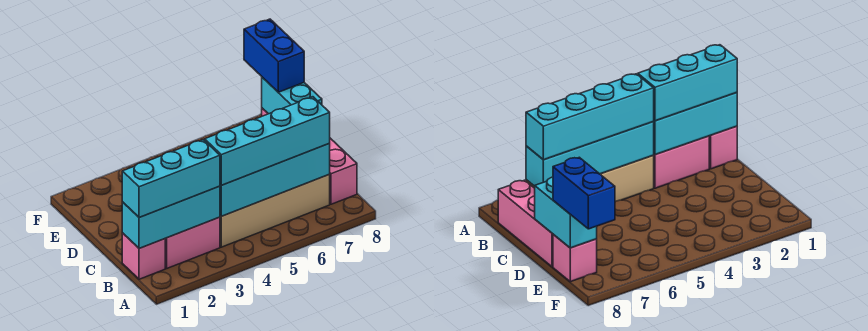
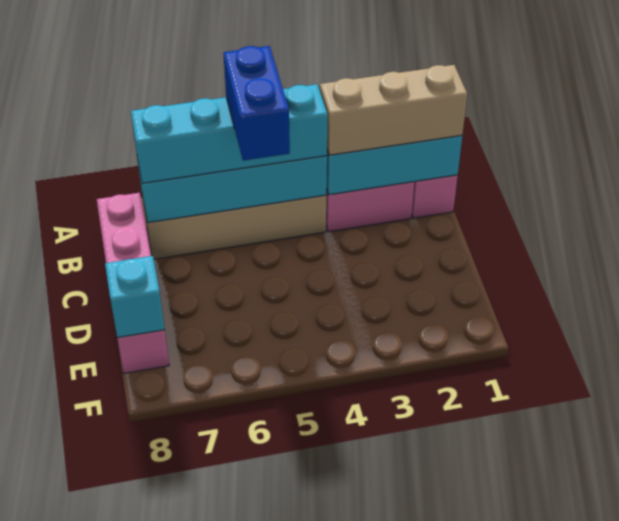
cyan brick B1:B3 level 3 -> tan brick B1:B3 level 3
cyan brick D8:E8 level 2 -> cyan brick E8 level 2
blue brick E8:F8 level 3 -> blue brick B5:C5 level 4

